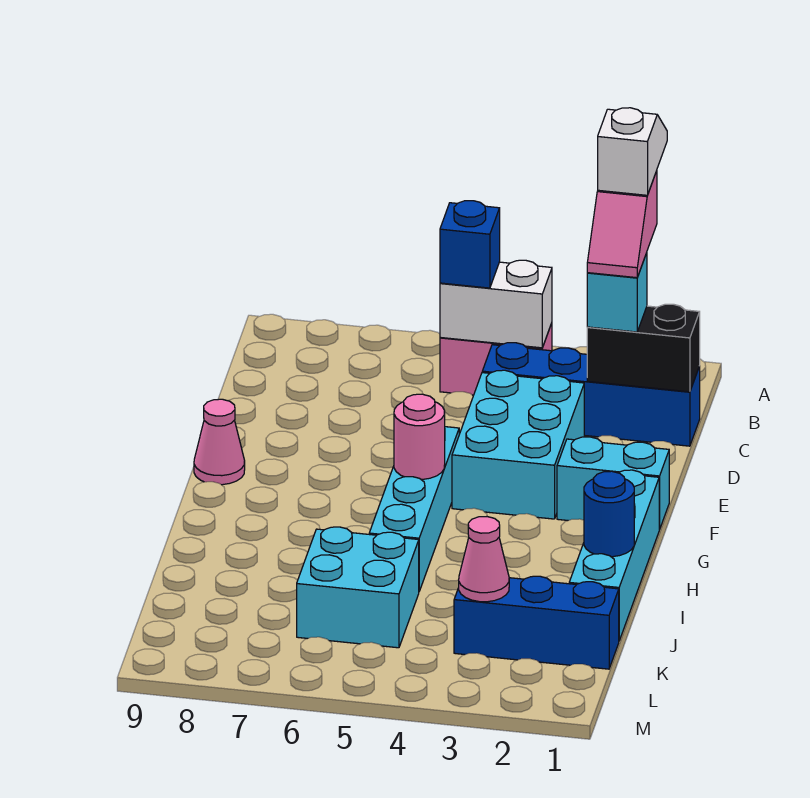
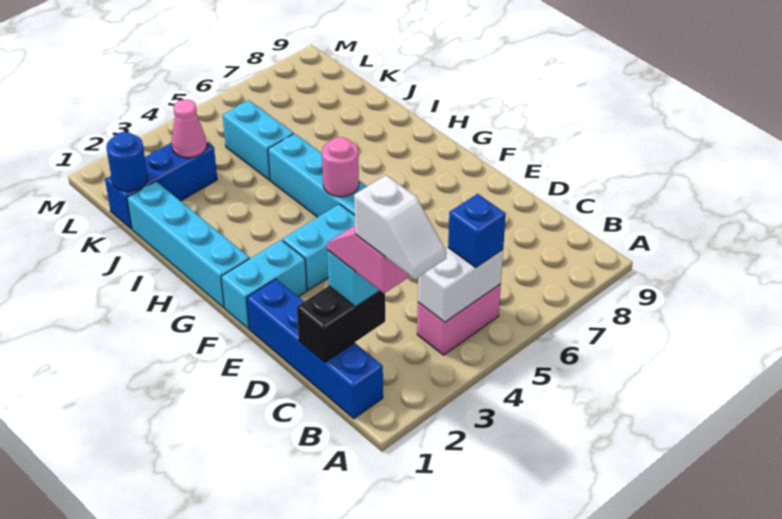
blue brick C1:C4 level 1 -> blue brick B1:E1 level 1
cyan brick D3:F4 level 1 -> cyan brick F3:F4 level 1
pink cone F9 level 1 -> none
blue round brick I1 level 2 -> blue round brick K1 level 2
cyan brick J5:K6 level 1 -> cyan brick J5:K5 level 1

